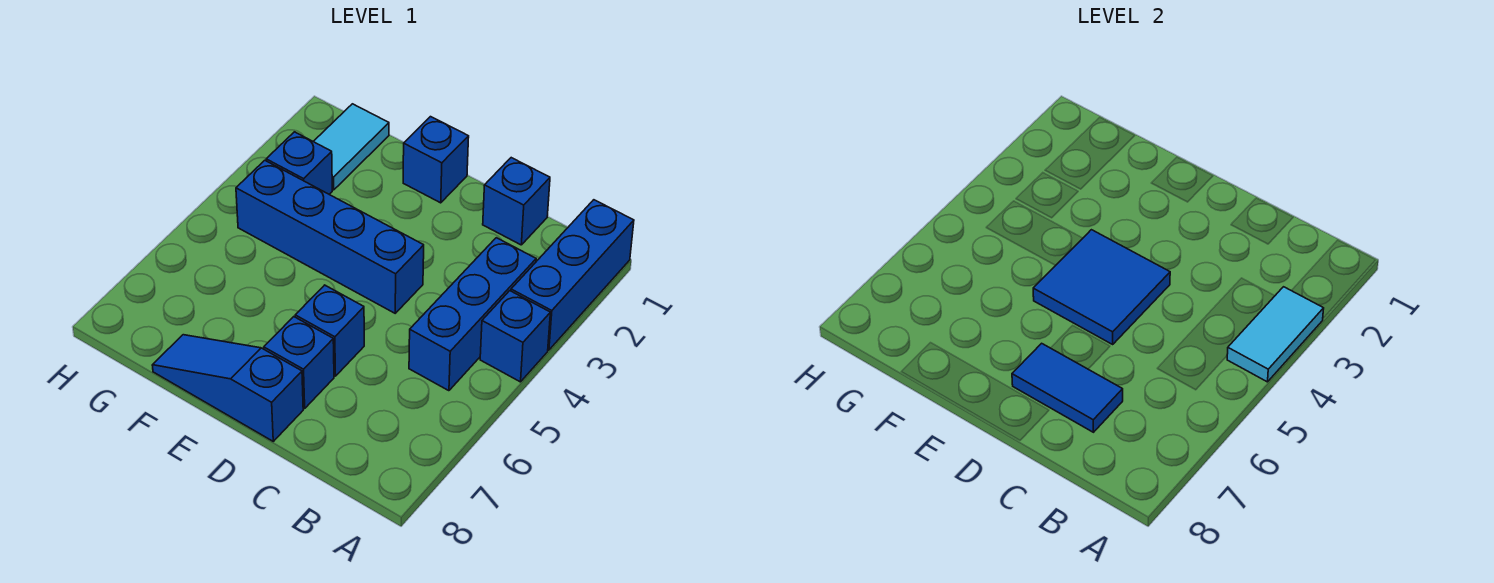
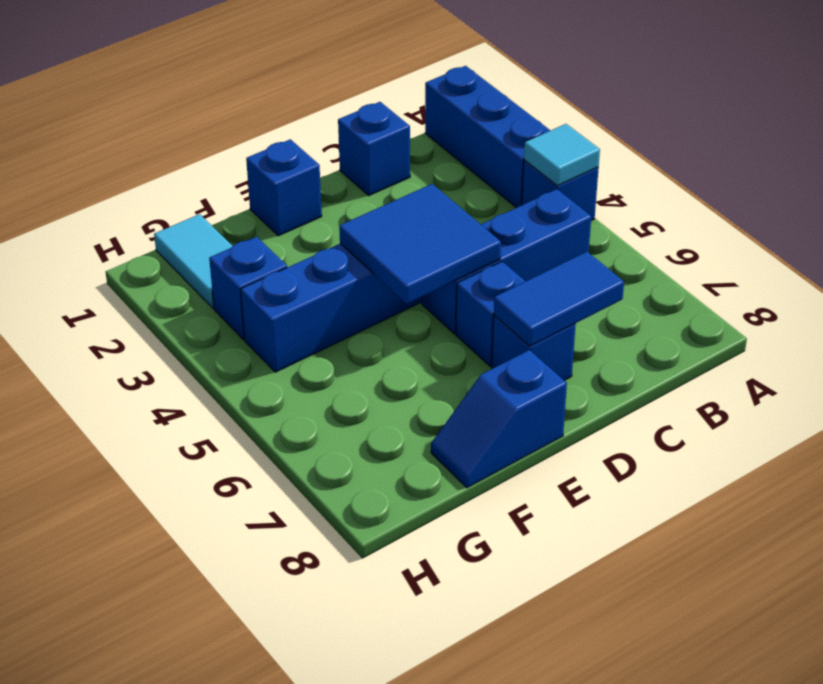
cyan tile A3:A4 level 2 -> cyan tile A4 level 2
blue brick B3:B5 level 1 -> blue brick B5:D5 level 1
blue slope D8:F8 level 1 top D -> blue slope E8:F8 level 1 top E

